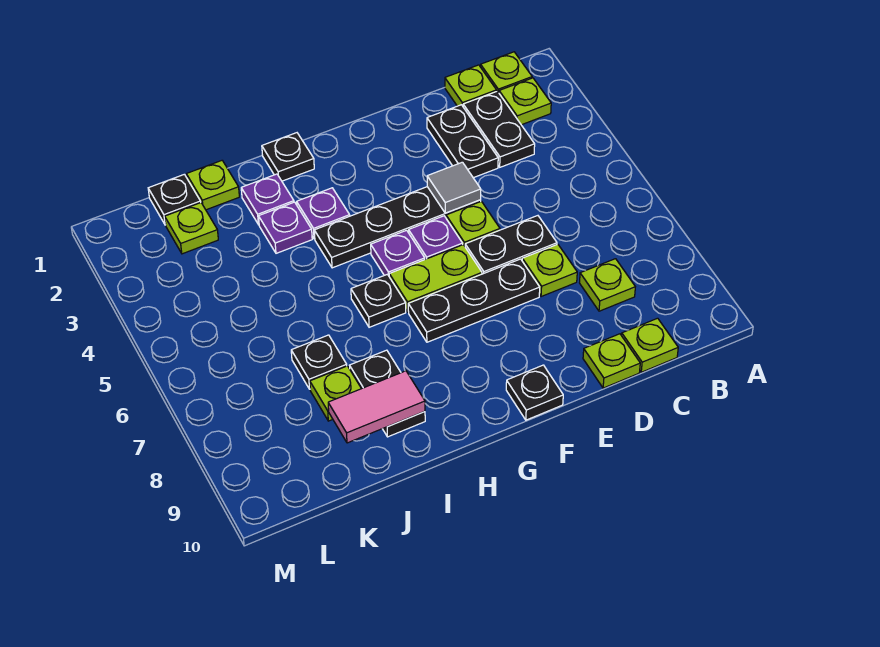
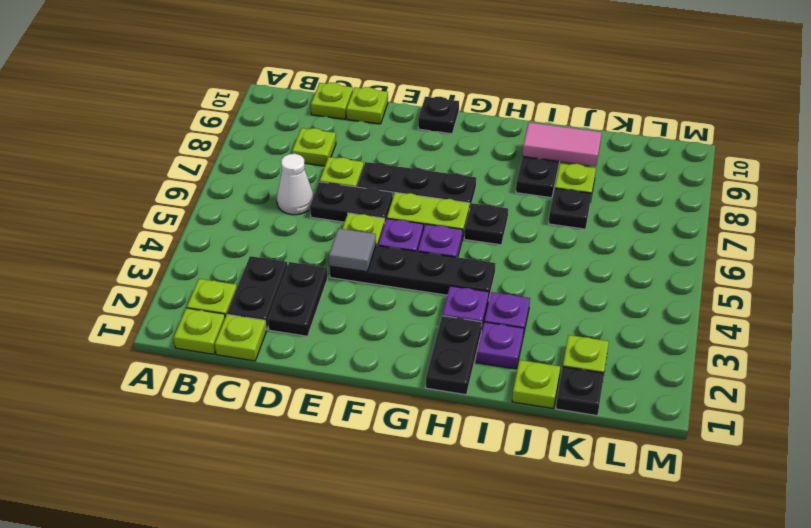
none -> white cone C6 level 1
black plate H1 level 1 -> black plate H1:H2 level 1

